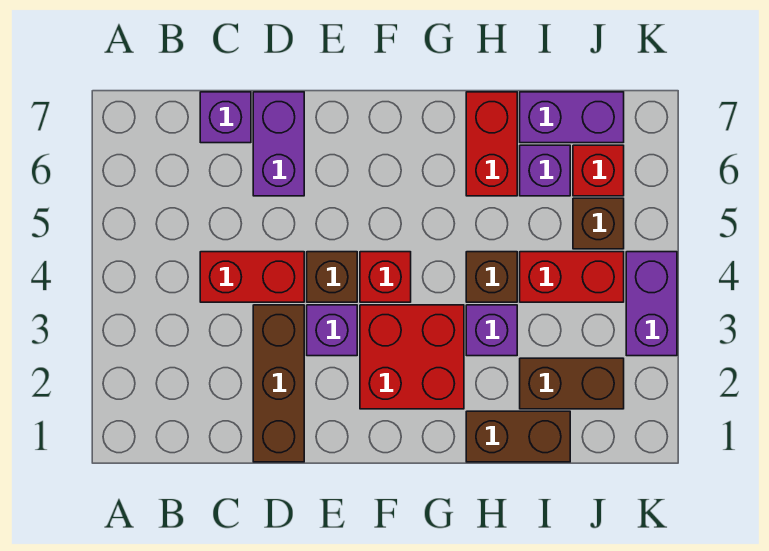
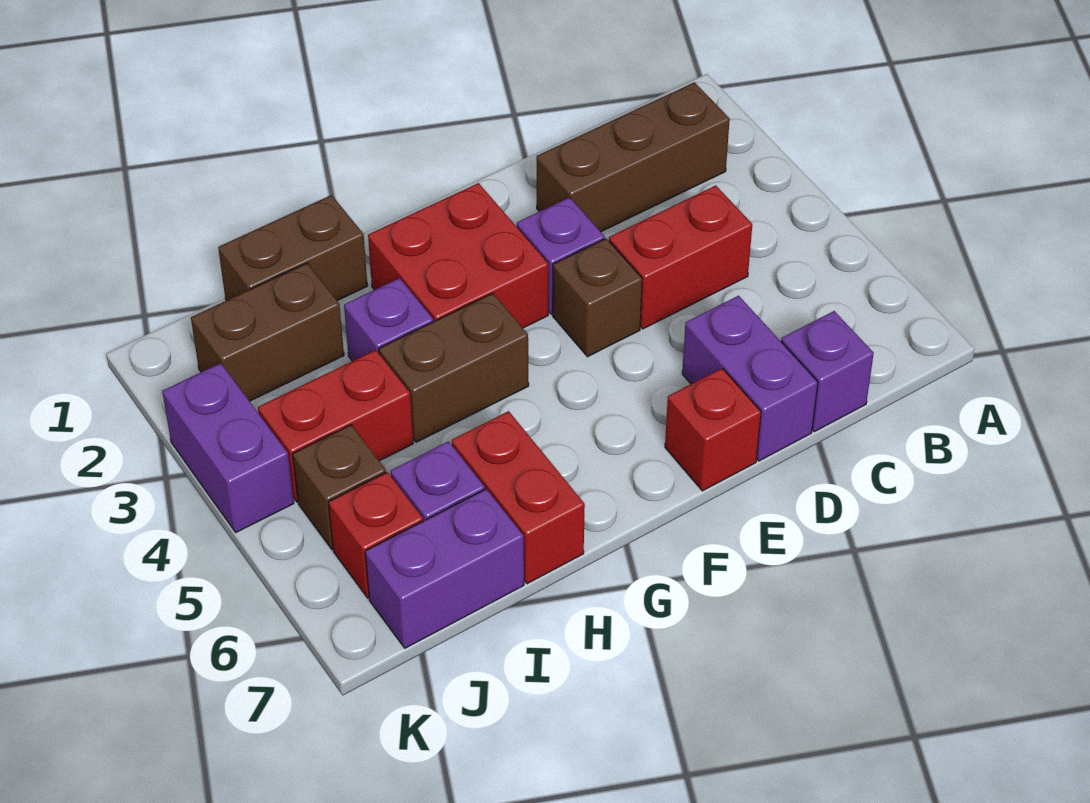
brown brick D1:D3 level 1 -> brown brick B2:D2 level 1
red brick F4 level 1 -> red brick E7 level 1
brown brick H4 level 1 -> brown brick G4:H4 level 1

